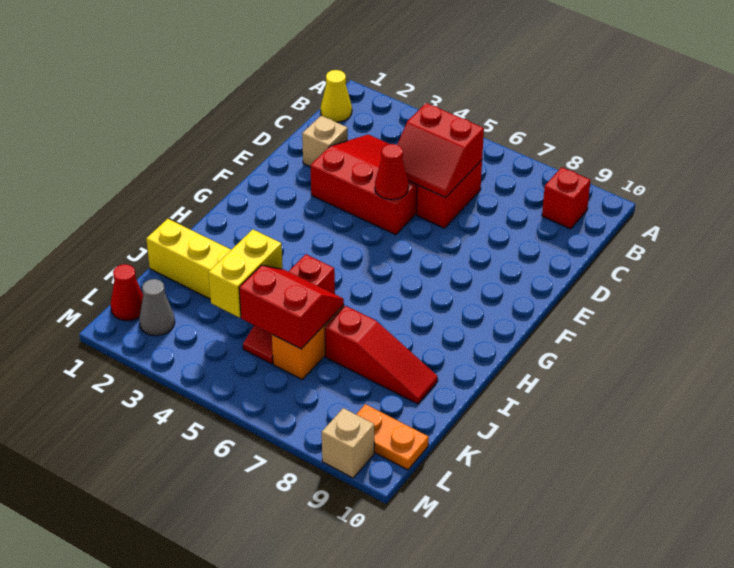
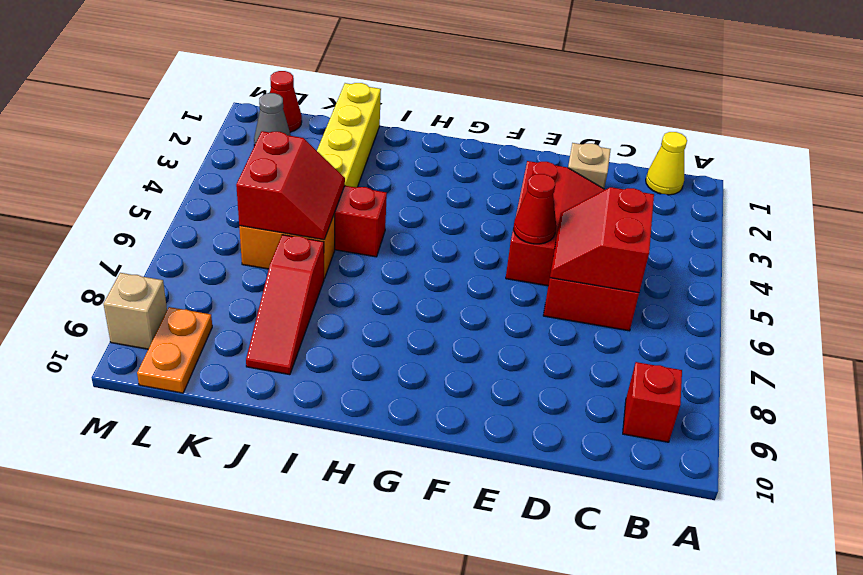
yellow brick J4:K4 level 2 -> none

